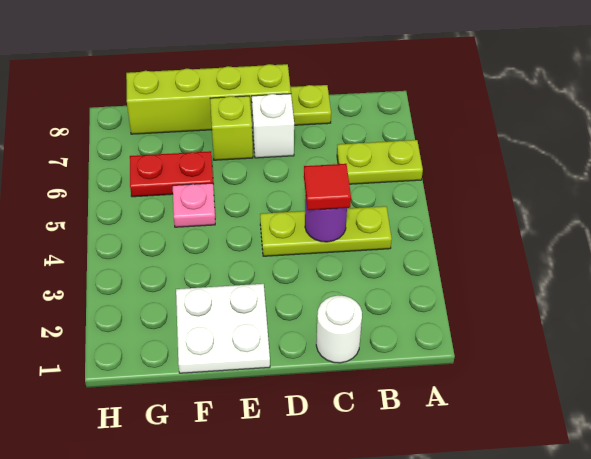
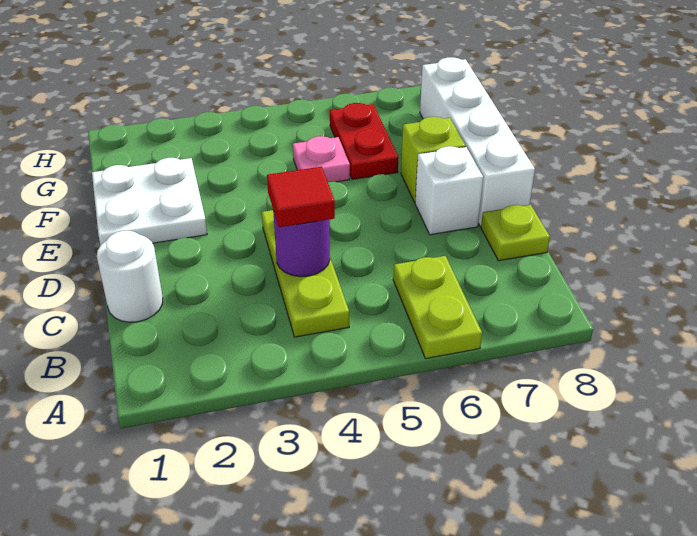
lime brick D8:G8 level 1 -> white brick D8:G8 level 1

